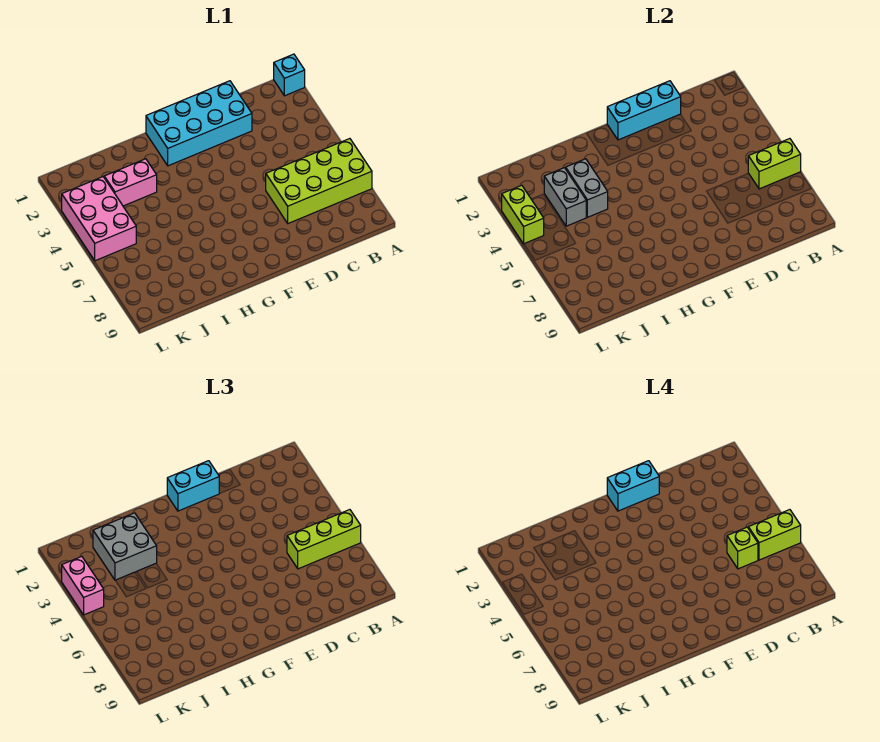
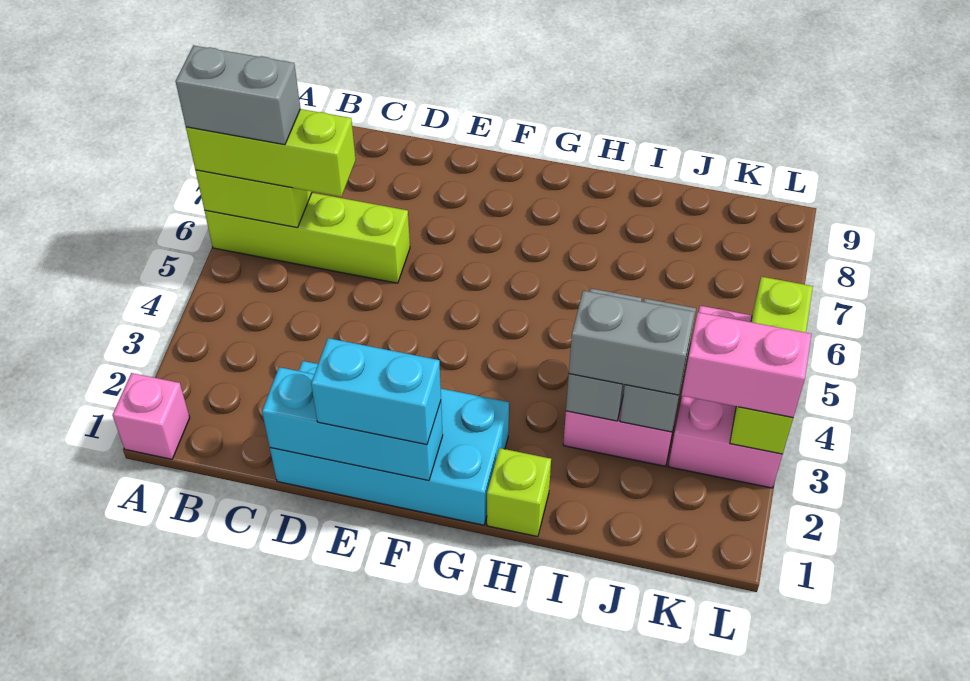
cyan brick A1 level 1 -> pink brick A1 level 1
lime brick A6:D7 level 1 -> lime brick A6:D6 level 1
lime brick A6:B6 level 4 -> grey brick A6:B6 level 4
lime brick C6 level 4 -> lime brick H1 level 1
cyan brick E1:F1 level 4 -> none
grey brick I2:J3 level 3 -> grey brick I3:J3 level 3
lime brick L3:L4 level 2 -> lime brick L3:L5 level 2
pink brick L3:L4 level 3 -> pink brick K3:L3 level 3

